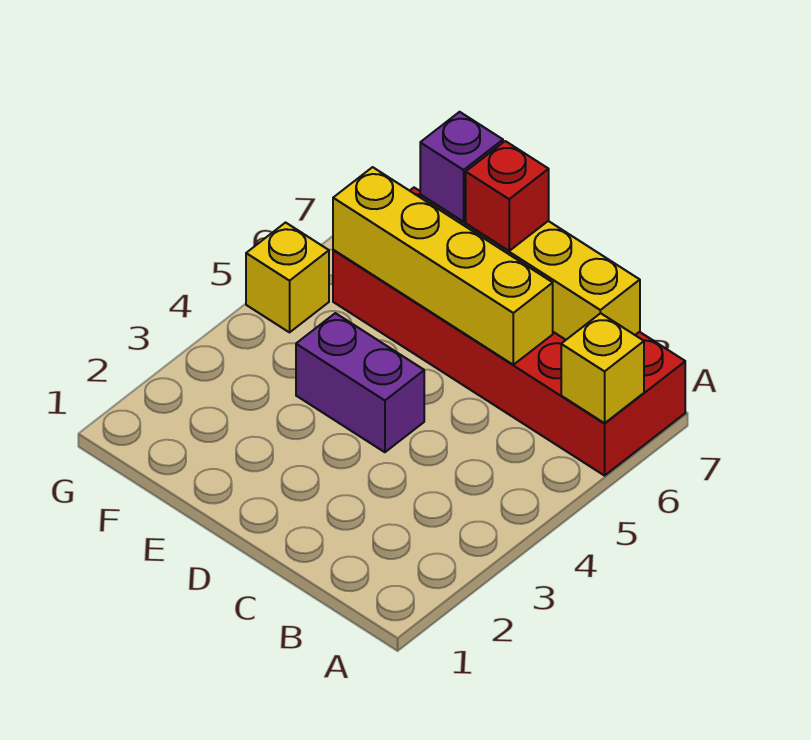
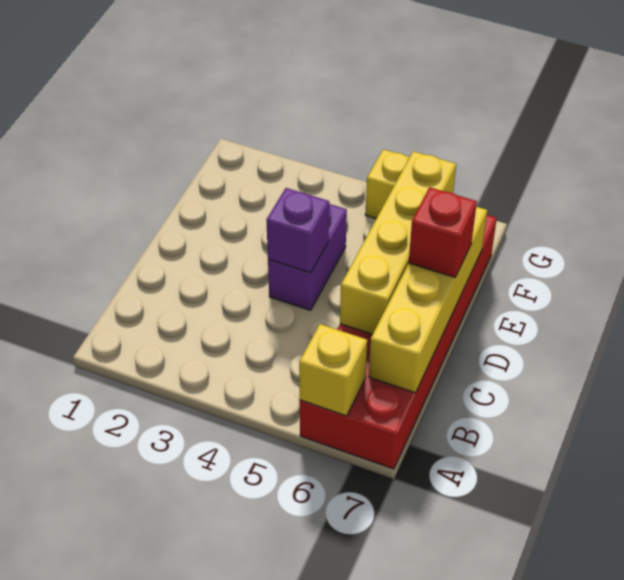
purple brick E7 level 3 -> purple brick D4 level 2

